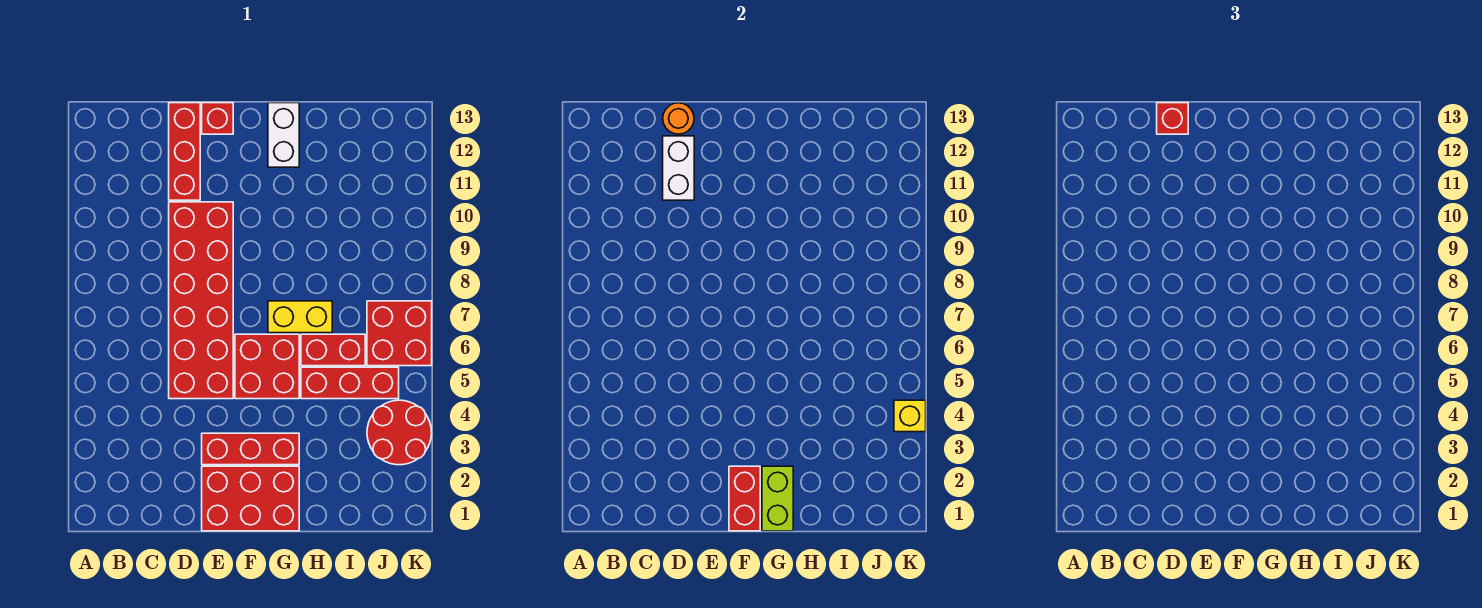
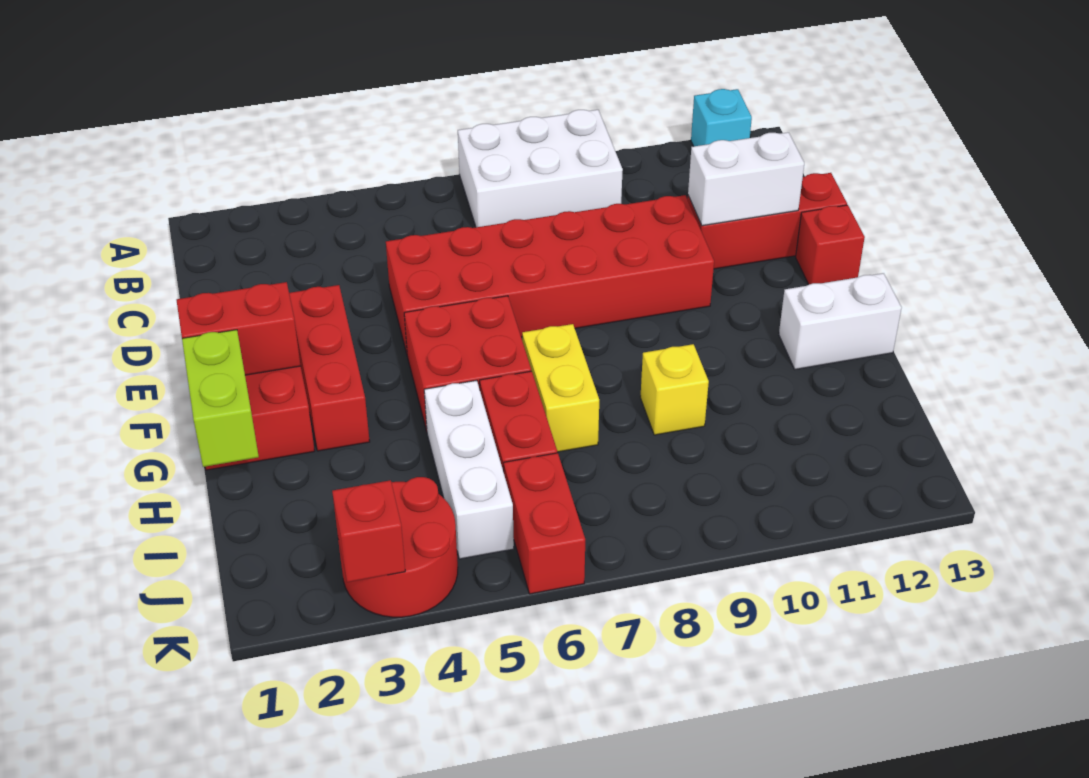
none -> white brick A7:B9 level 1
none -> cyan brick A12 level 1
orange round brick D13 level 2 -> none
red brick D13 level 3 -> red brick K3 level 2
lime brick G1:G2 level 2 -> lime brick G1:H1 level 2
red brick H5:J5 level 1 -> white brick H5:J5 level 1
red brick J6:K7 level 1 -> red brick J6:K6 level 1
yellow brick K4 level 2 -> yellow brick H9 level 1

